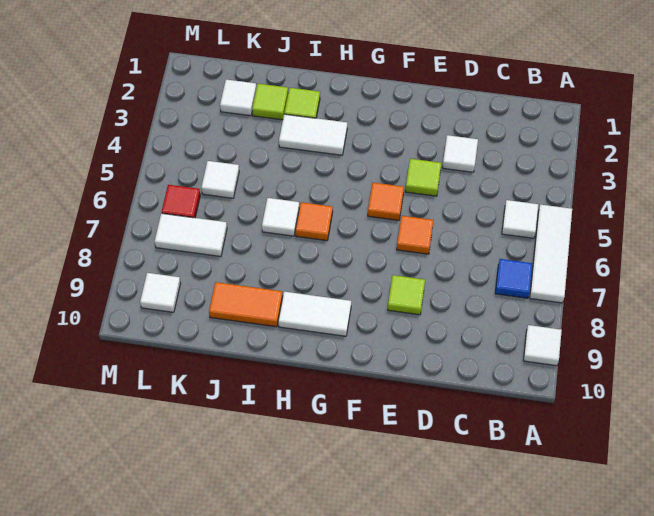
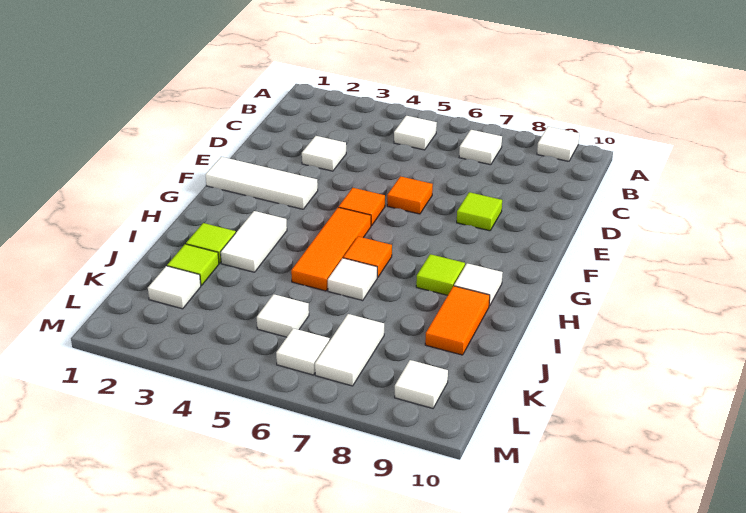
white tile A5:A7 level 1 -> white tile F1:F3 level 1
blue tile B7 level 1 -> white tile B7 level 1
lime tile E4 level 1 -> lime tile H8 level 1
none -> orange tile G5:I5 level 1
white tile G9:H9 level 1 -> white tile H9 level 1
red tile L6 level 1 -> white tile L6 level 1

